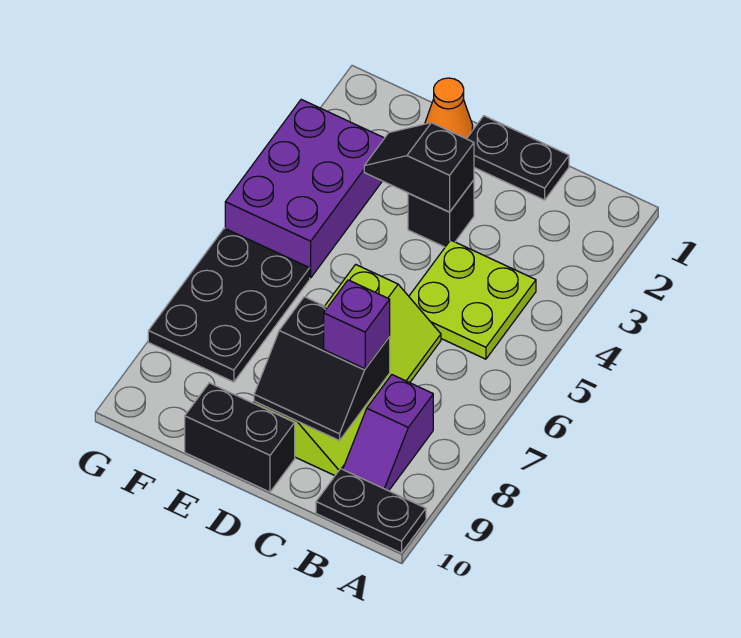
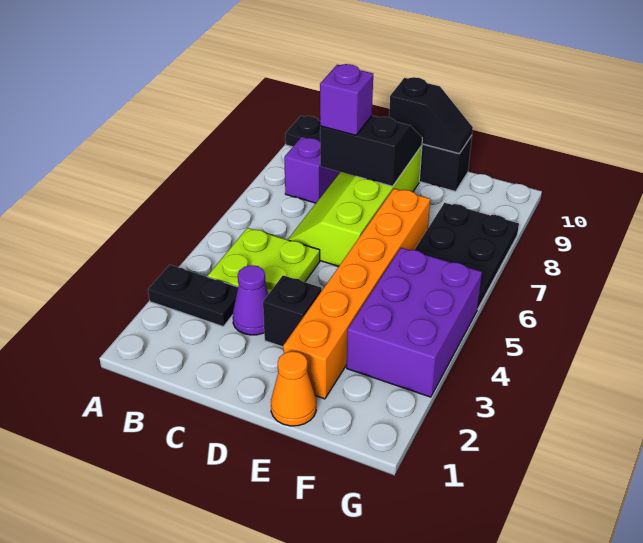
black plate C1:D1 level 1 -> black plate A3:B3 level 1
none -> purple cone C3 level 1
black slope D3:E3 level 2 top D -> black slope D10:E10 level 2 top D
none -> orange brick E2:E7 level 1

